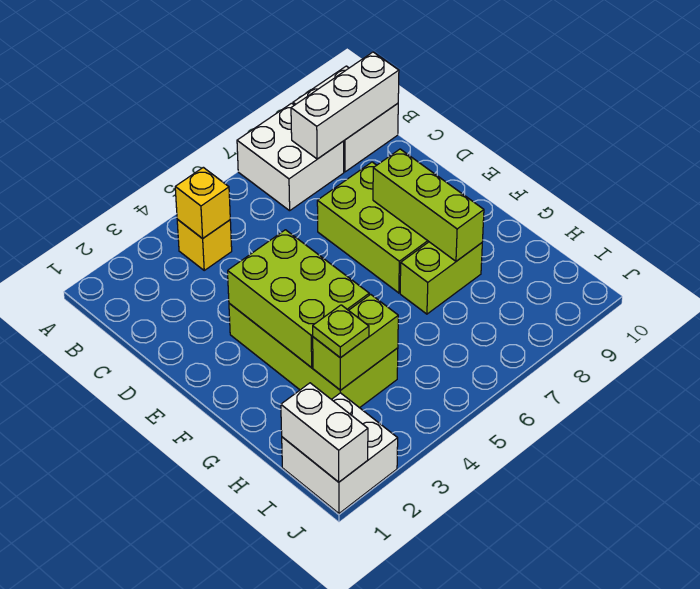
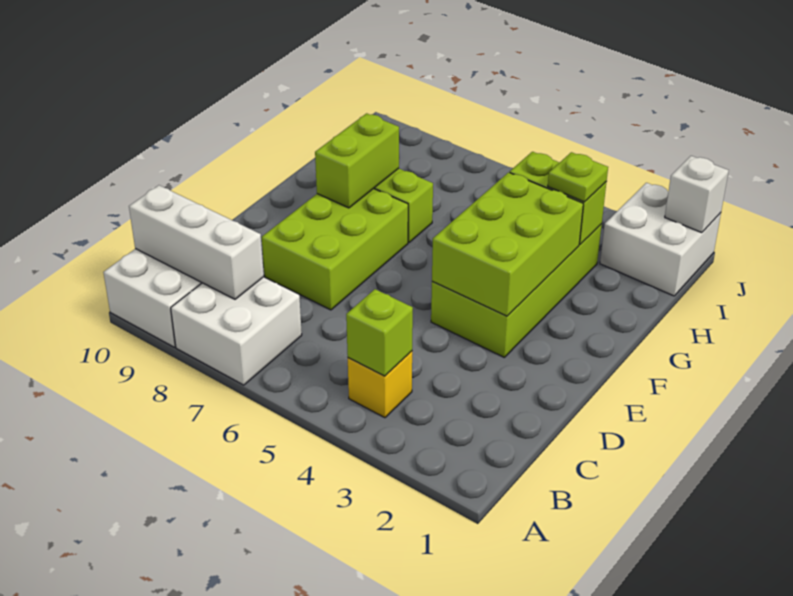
yellow brick B4 level 2 -> lime brick B4 level 2
lime brick E8:G8 level 2 -> lime brick F8:G8 level 2
white brick I1:J1 level 2 -> white brick J1 level 2

